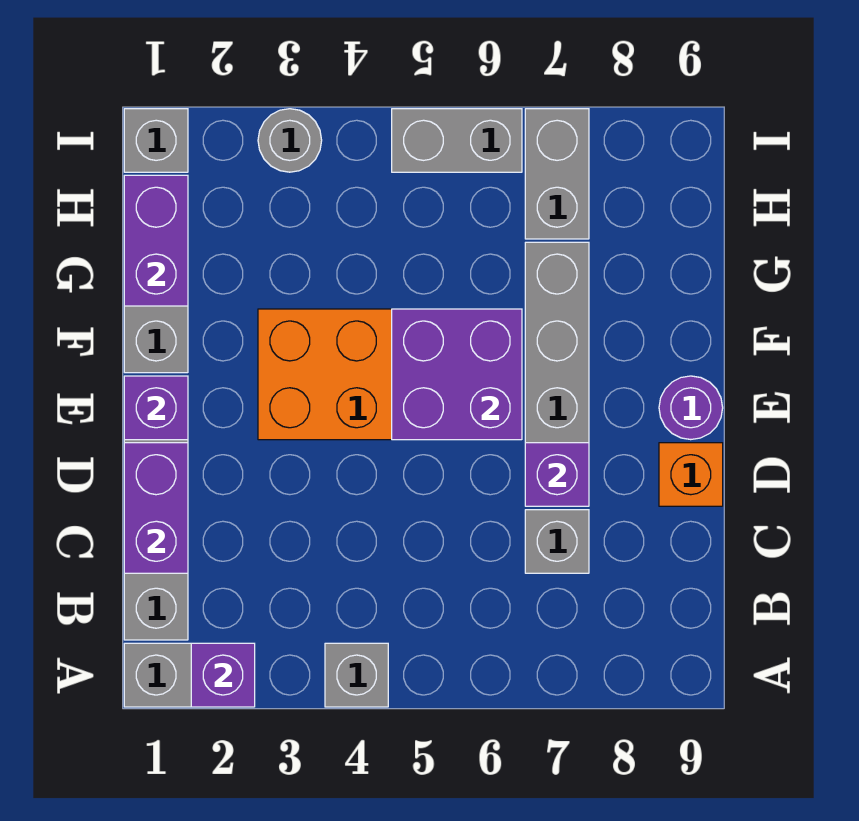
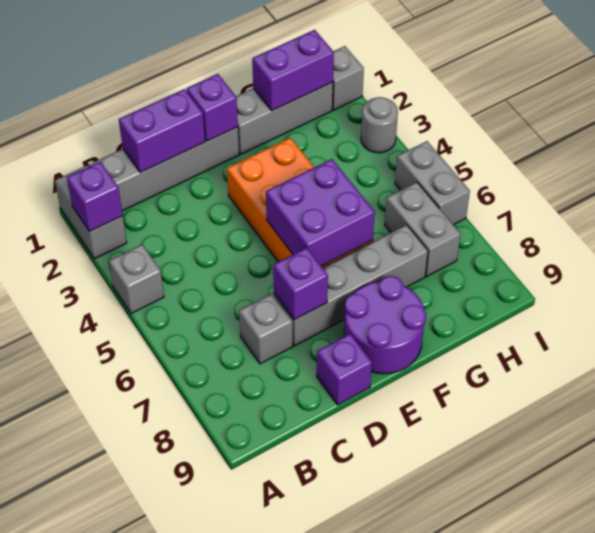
orange brick D9 level 1 -> purple brick D9 level 1
purple round brick E9 level 1 -> purple round brick E8:F9 level 1
grey brick H7:I7 level 1 -> grey brick H6:H7 level 1

